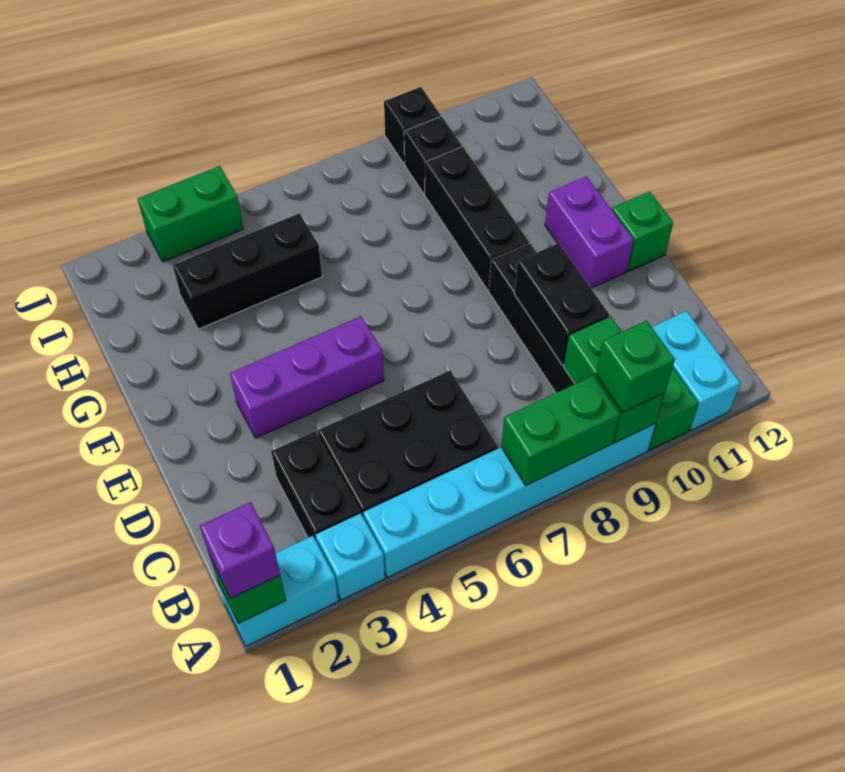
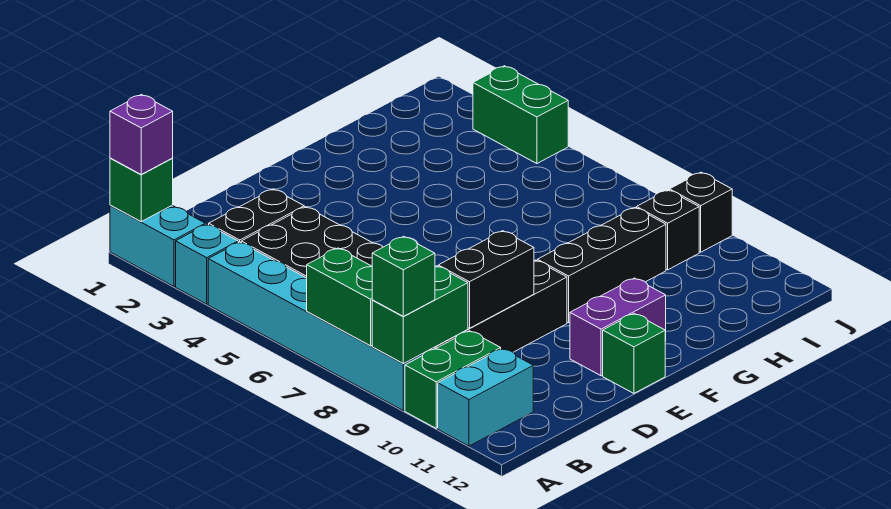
purple brick E3:E5 level 1 -> none
black brick H3:H5 level 1 -> none

